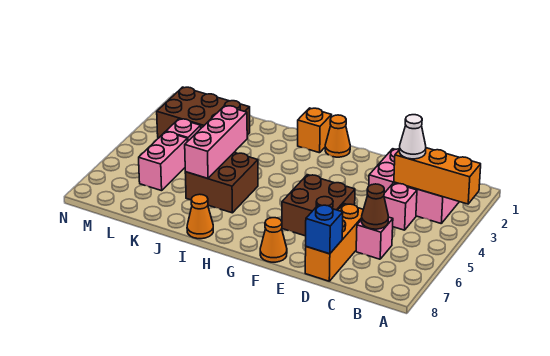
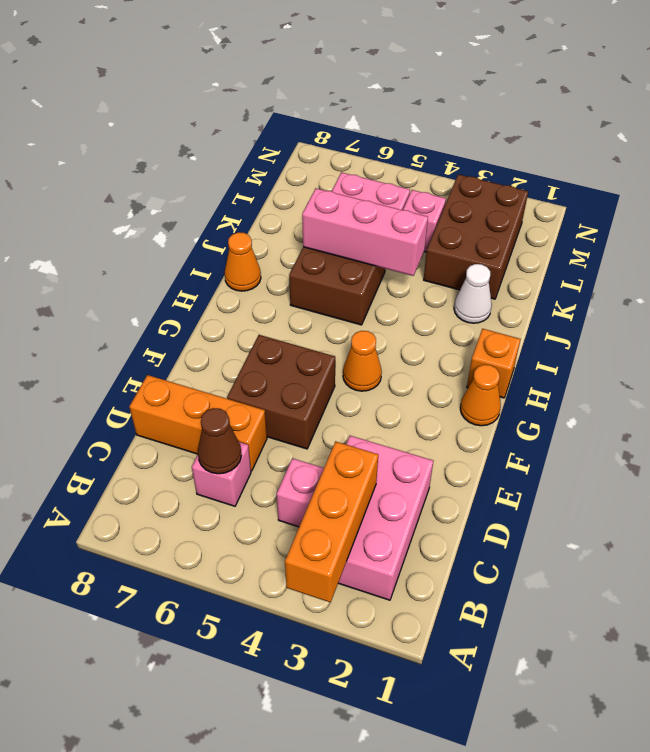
white cone C3 level 3 -> white cone J2 level 1
blue brick D8 level 2 -> none
orange cone F8 level 1 -> orange cone G4 level 1

